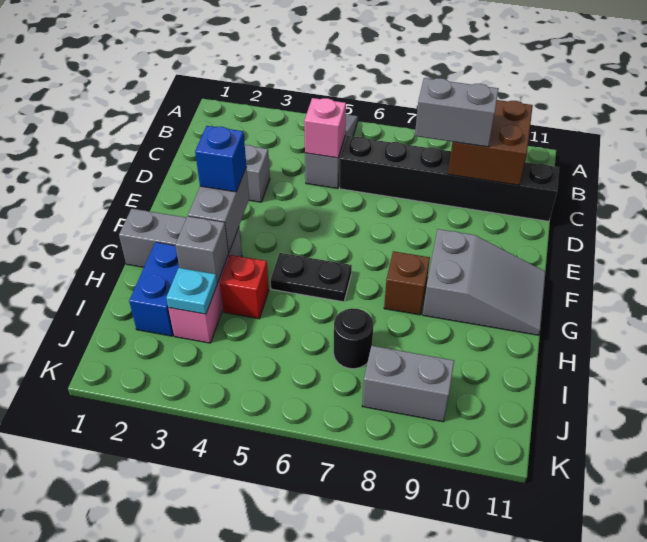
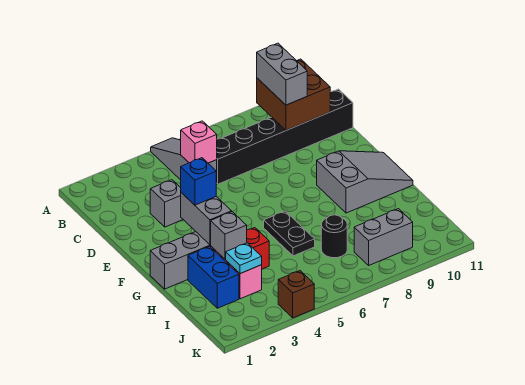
grey brick C8:C9 level 3 -> grey brick B9:C9 level 3
black plate G5:G6 level 1 -> black plate G6:H6 level 1
brown brick G8 level 1 -> brown brick K4 level 1

